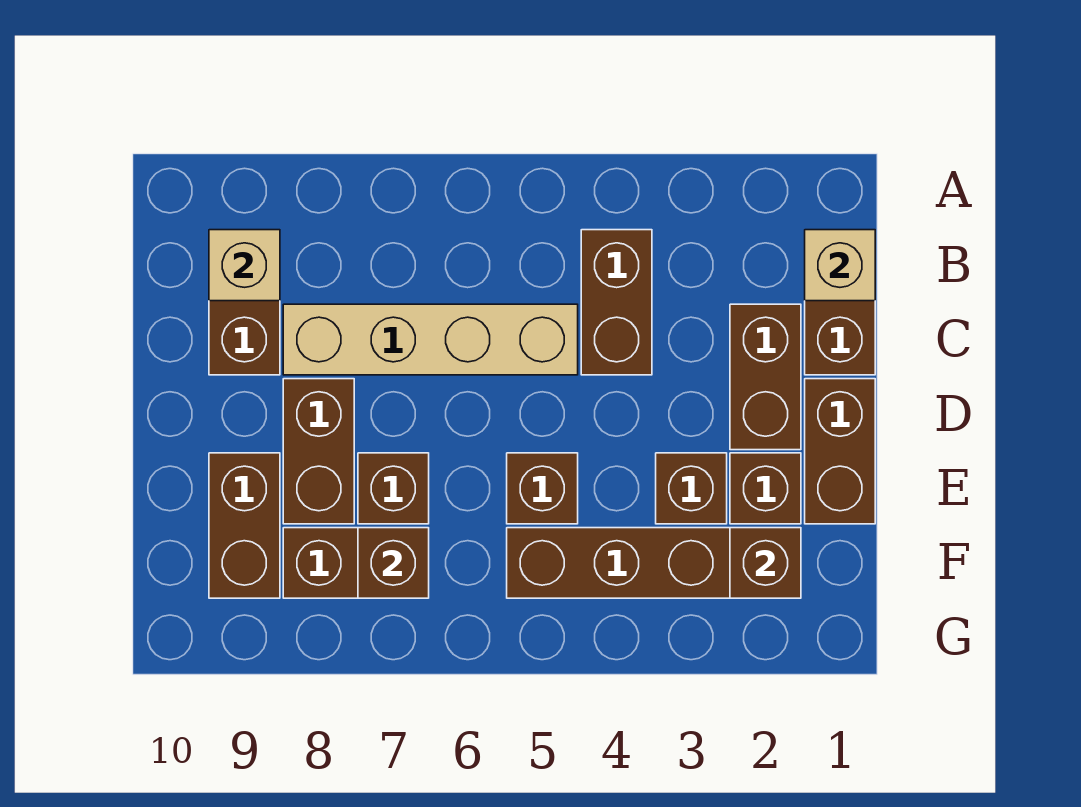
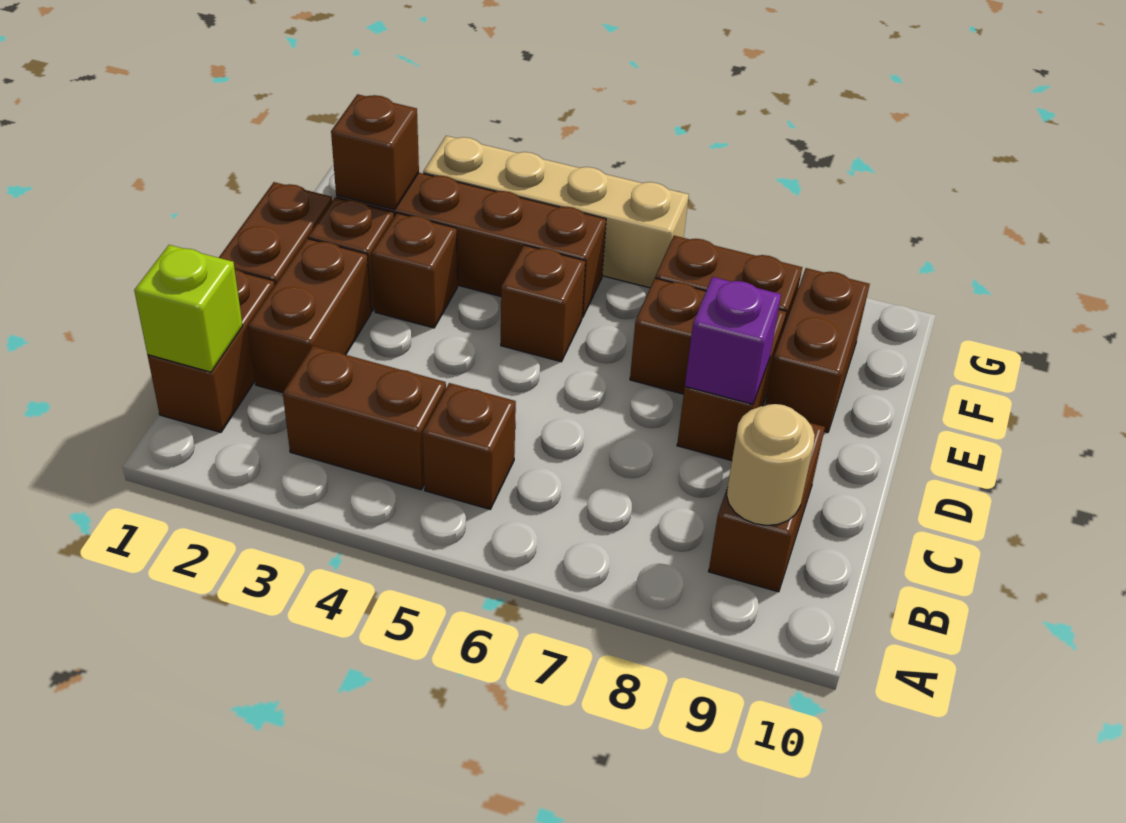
tan brick B1 level 2 -> lime brick B1 level 2
brown brick B4:C4 level 1 -> brown brick B3:B4 level 1
tan brick B9 level 2 -> tan round brick B9 level 2
tan brick C5:C8 level 1 -> tan brick G3:G6 level 1
none -> purple brick D8 level 2
brown brick F7 level 2 -> brown brick B5 level 1

